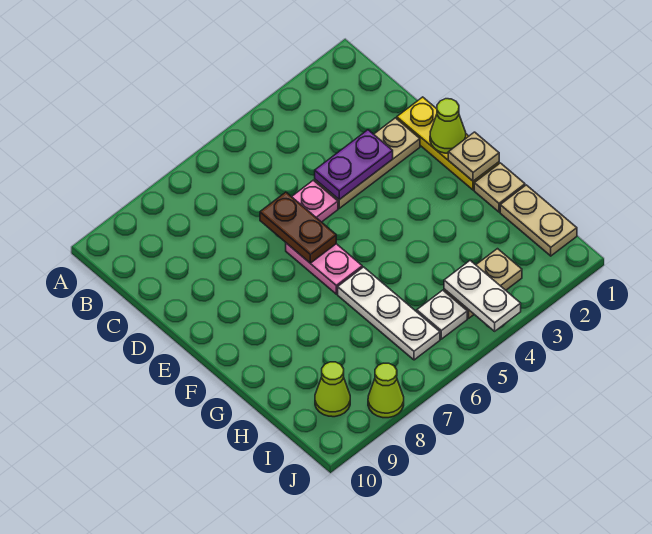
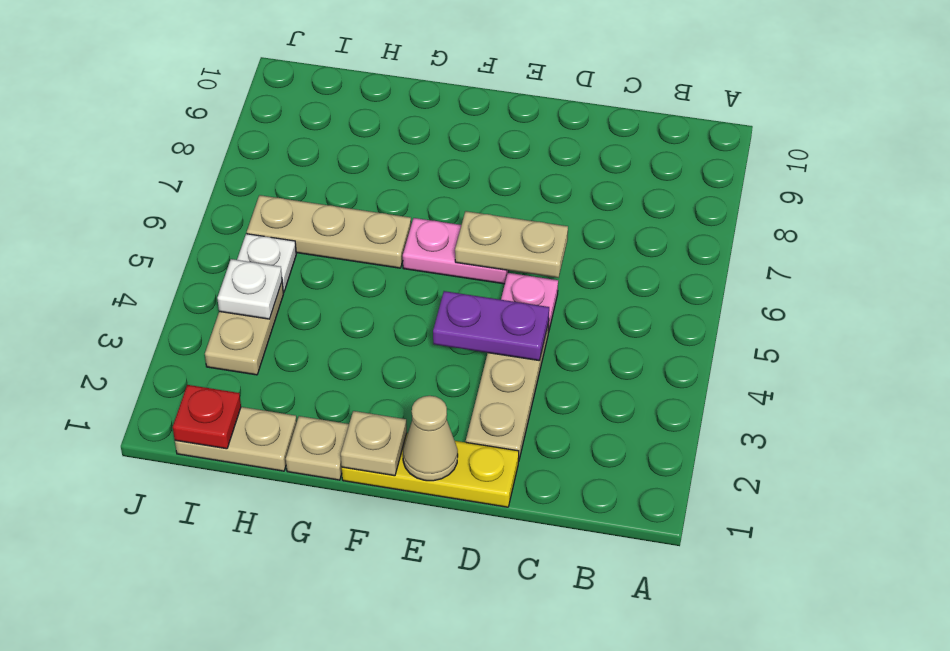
purple plate D3:D4 level 2 -> purple plate D4:E4 level 2
brown plate D6:E6 level 2 -> tan plate D6:E6 level 2
lime cone E1 level 2 -> tan cone E1 level 2
white plate G6:I6 level 1 -> tan plate G6:I6 level 1
none -> red plate I1 level 2
white plate I4:J4 level 2 -> white plate I4 level 2
lime cone I9 level 1 -> none
lime cone J8 level 1 -> none

